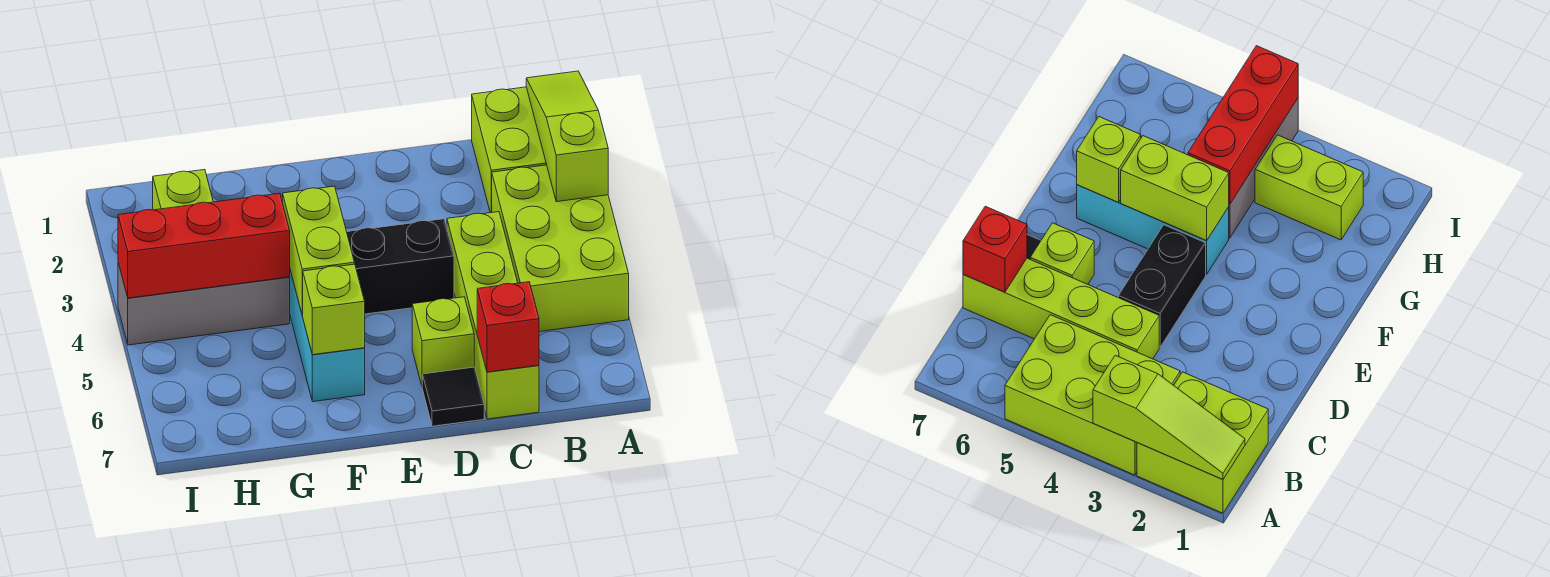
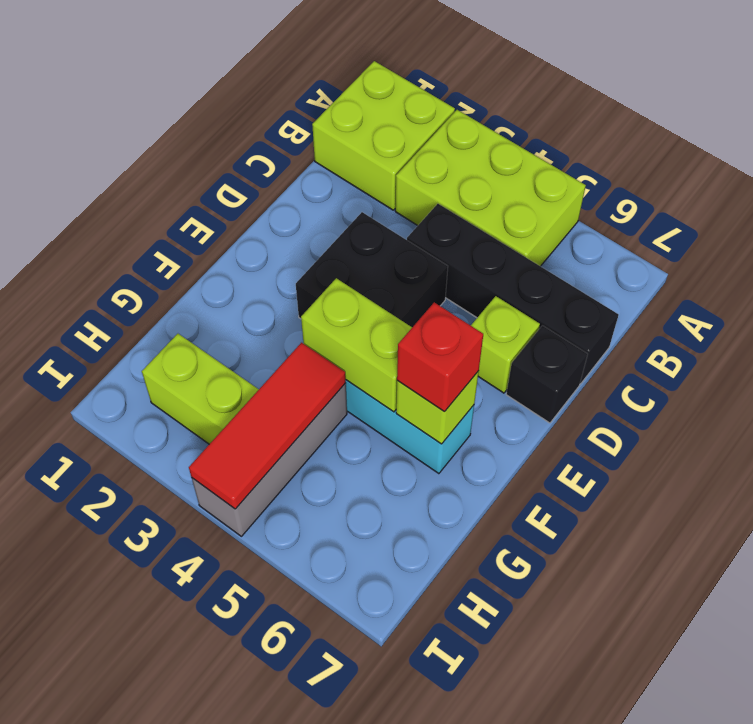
lime slope A1:A3 level 2 top 3 -> none
lime brick C4:C7 level 1 -> black brick C4:C7 level 1
red brick C7 level 2 -> red brick F6 level 3
black brick D4:E4 level 1 -> black brick D3:E4 level 1
black tile D7 level 1 -> black brick D7 level 1
red brick G4:I4 level 2 -> red tile G4:I4 level 2

